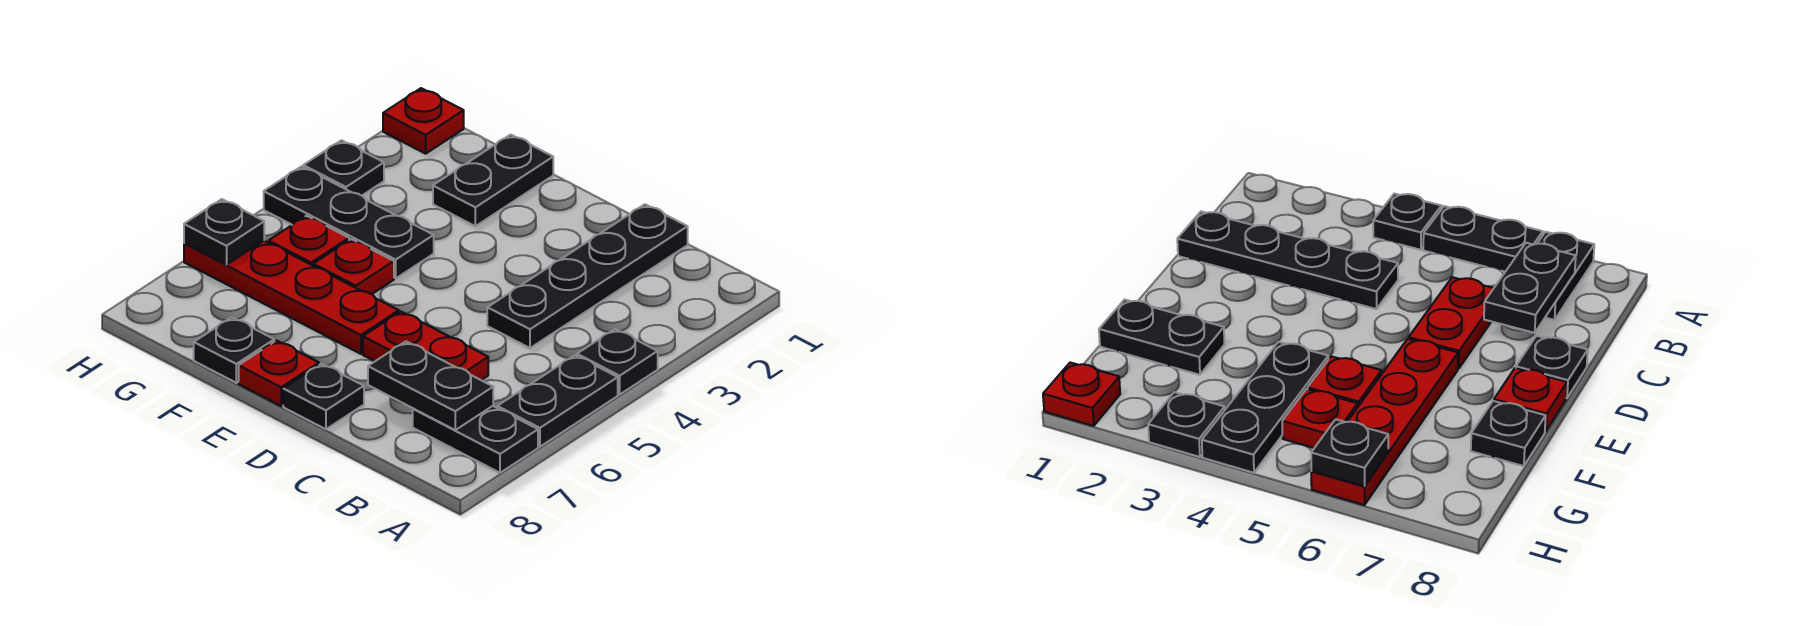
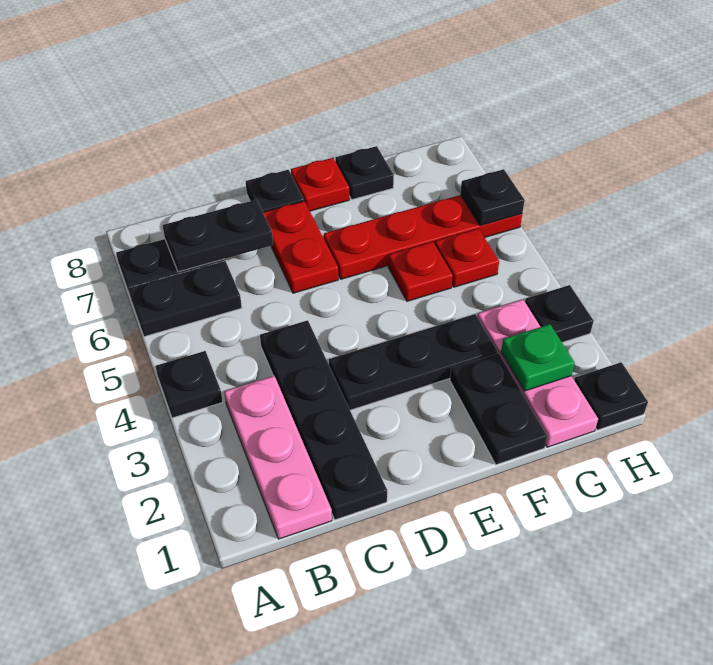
black plate A5:A6 level 1 -> black plate A6:B6 level 1
none -> pink plate B1:B3 level 1
red plate C6:D6 level 1 -> red plate D6:D7 level 1
black plate F4:H4 level 1 -> black plate D3:F3 level 1
none -> pink plate G1:G3 level 1
none -> green plate G2 level 2
red plate H1 level 1 -> black plate H1 level 1

